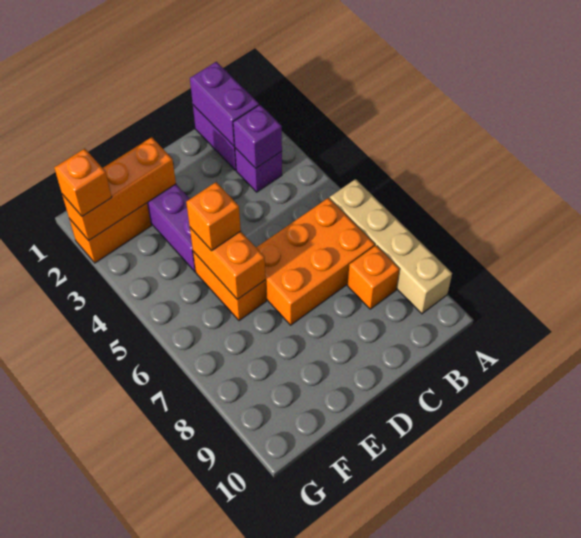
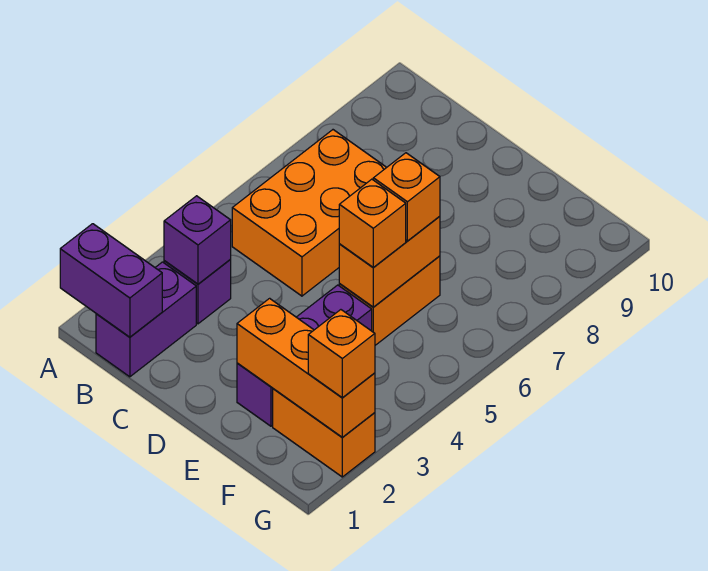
tan brick A6:A9 level 1 -> none
purple brick B1:B2 level 2 -> purple brick A1:B1 level 2
orange brick B6:D7 level 1 -> orange brick B5:C7 level 1
orange brick B8 level 1 -> orange brick E6 level 3

